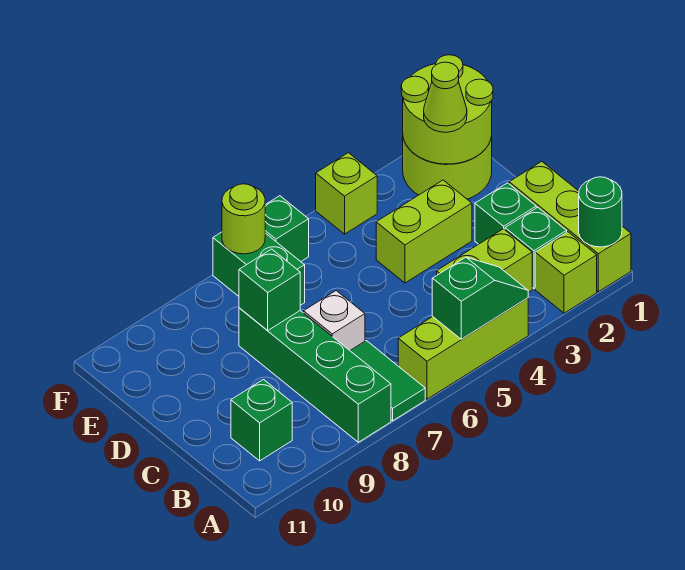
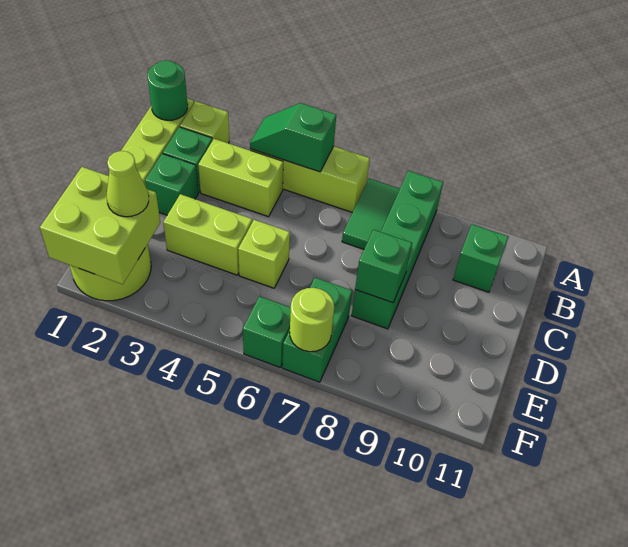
white brick C7 level 1 -> none
lime round brick E1:F2 level 2 -> lime brick E1:F2 level 2
lime brick F4 level 1 -> lime brick D5 level 1

